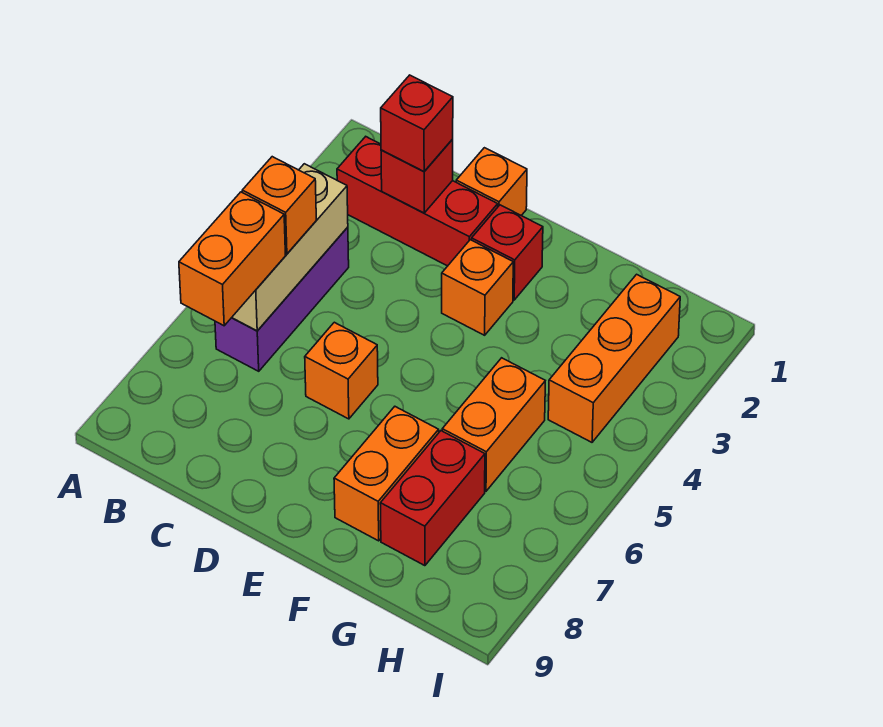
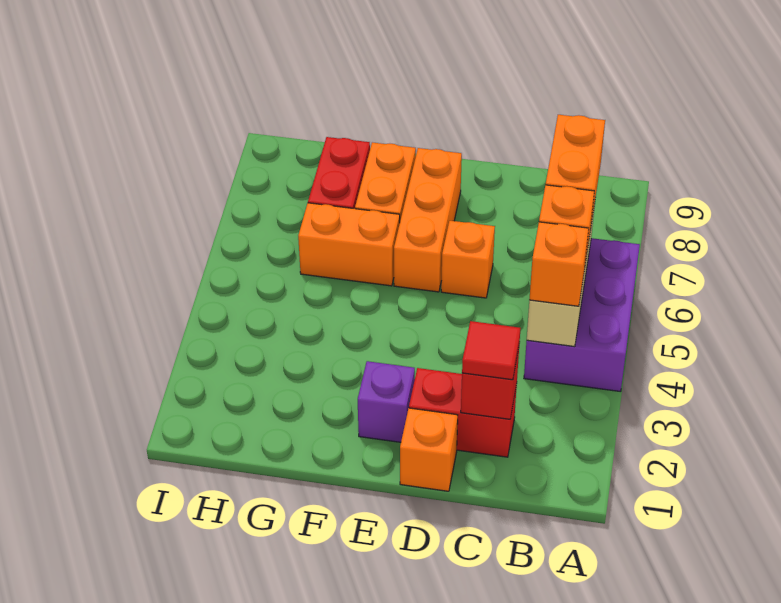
red brick B2:D2 level 1 -> red brick C2:D2 level 1
purple brick B4:B6 level 1 -> purple brick A4:B6 level 1
red brick C2 level 3 -> red tile C2 level 3
red brick E2 level 1 -> purple brick E2 level 1
orange brick E3 level 1 -> orange brick B4 level 3
orange brick G5:G6 level 1 -> orange brick F6:G6 level 1
orange brick H2:H4 level 1 -> orange brick E6:E8 level 1

